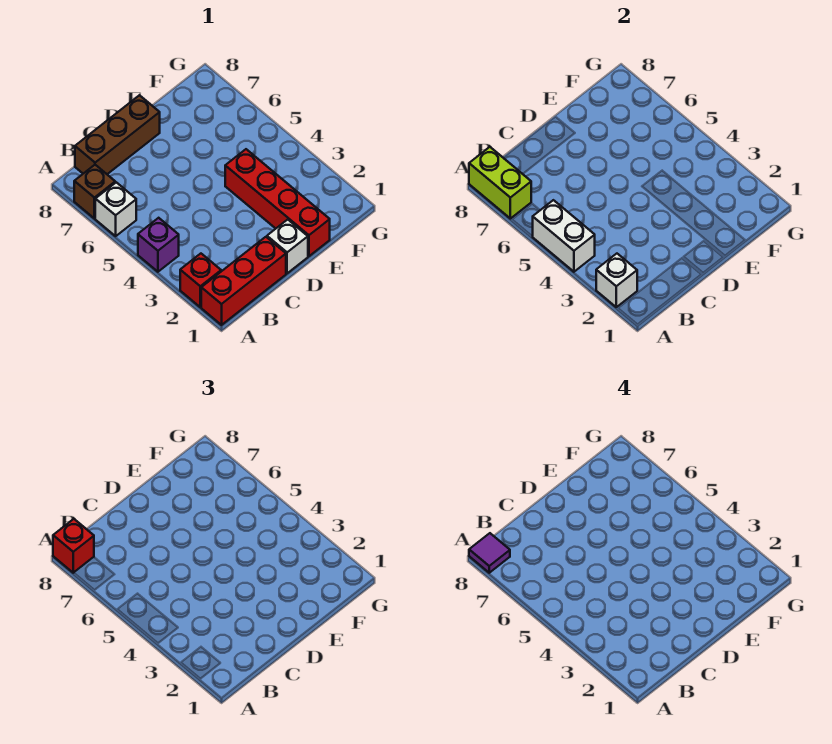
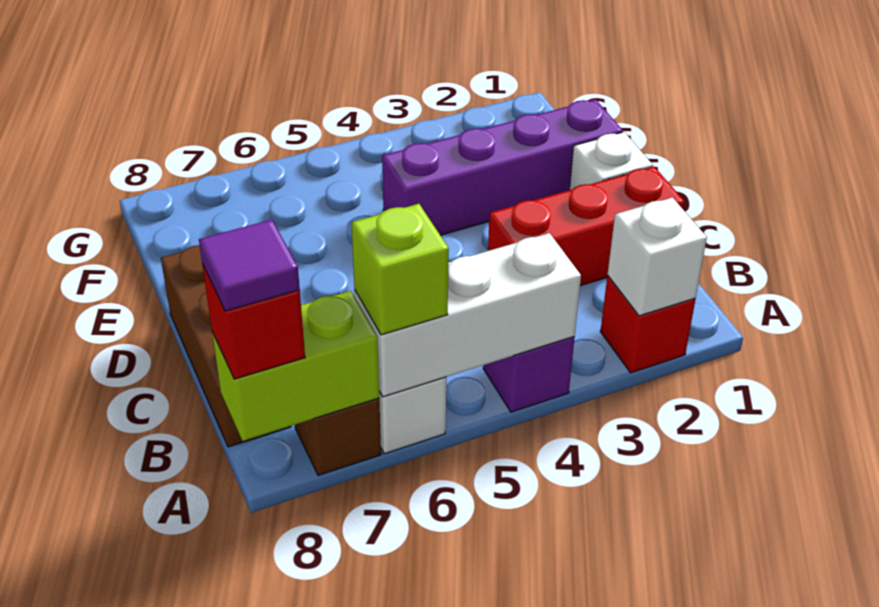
red brick A1:C1 level 1 -> red brick C1:C3 level 1
white brick A4:A5 level 2 -> white brick A4:A6 level 2
none -> lime brick A6 level 3
red brick E1:E4 level 1 -> purple brick E1:E4 level 1

